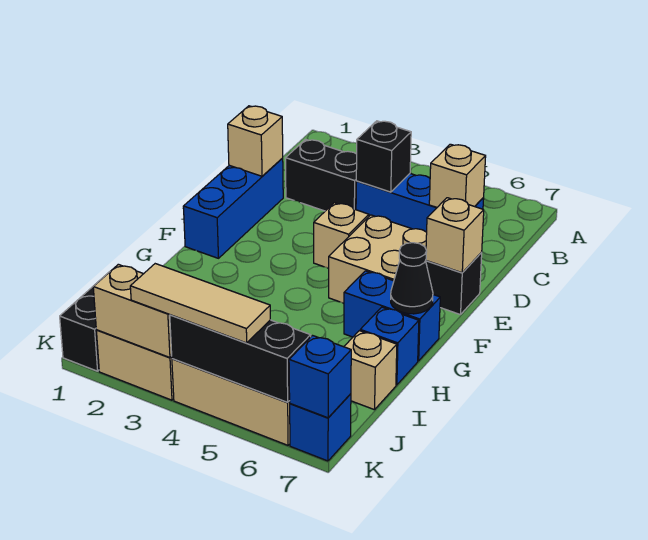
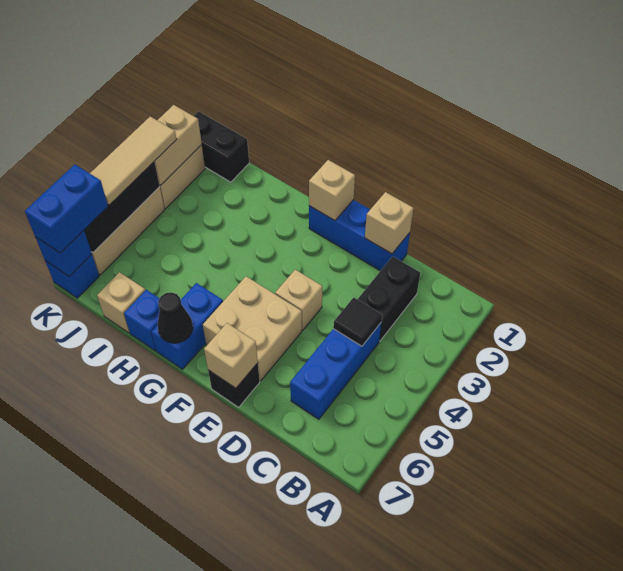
black brick C4 level 2 -> black tile C4 level 2
tan brick C6 level 2 -> tan brick F1 level 2
none -> blue brick K6:K7 level 3

